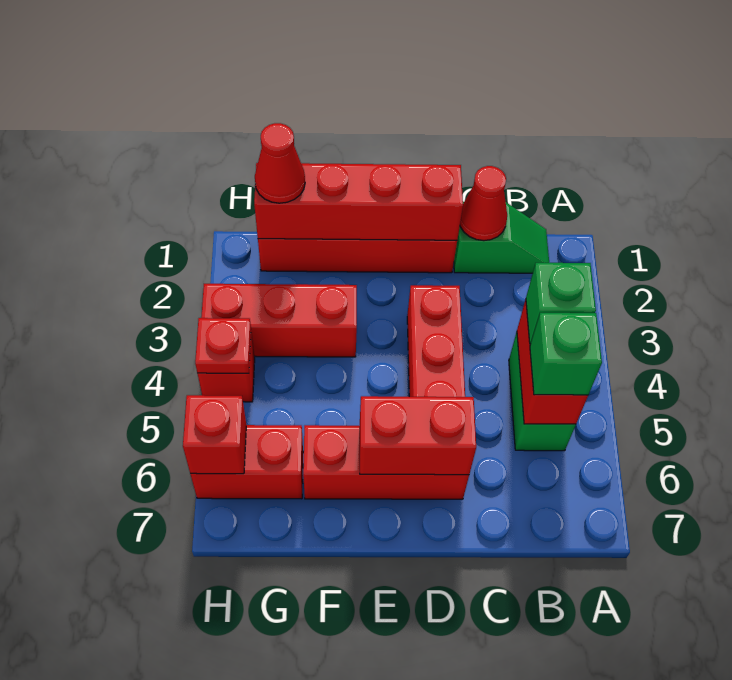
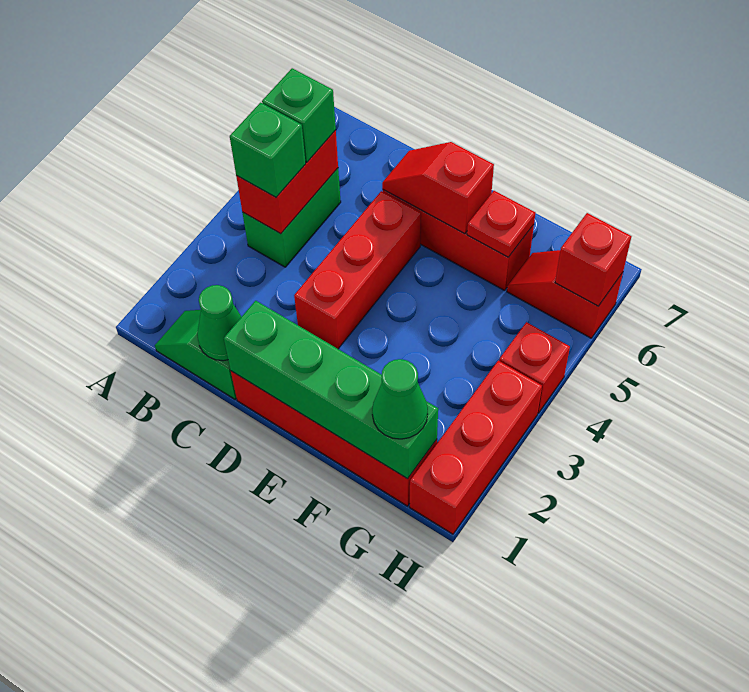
red cone C1 level 2 -> green cone C1 level 2
red brick D1:G1 level 2 -> green brick D1:G1 level 2
red brick D6:E6 level 2 -> red slope D6:E6 level 2 top E
red brick F3:H3 level 1 -> red brick H1:H3 level 1
red cone G1 level 3 -> green cone G1 level 3
red brick G6:H6 level 1 -> red slope G6:H6 level 1 top H
red plate H4 level 2 -> red plate F6 level 2

